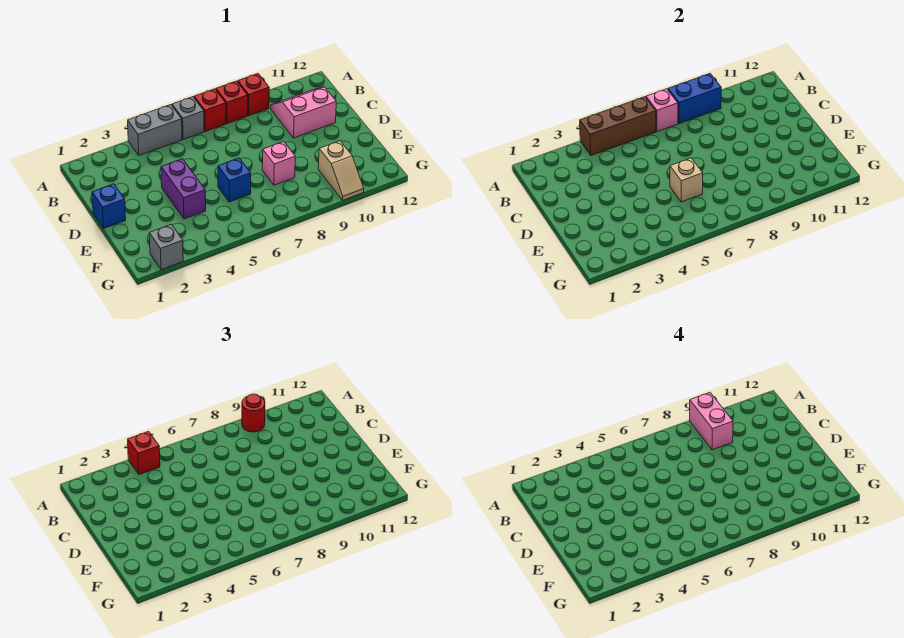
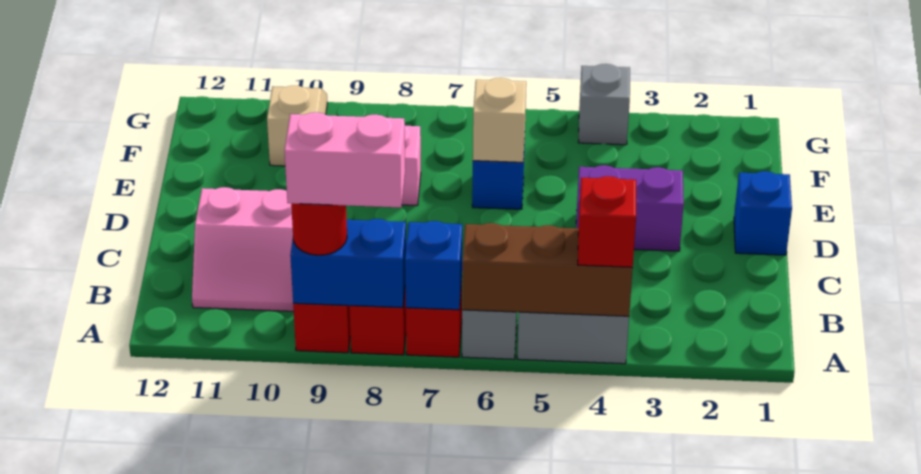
pink brick A7 level 2 -> blue brick A7 level 2
pink brick A9:B9 level 4 -> pink brick A8:A9 level 4
purple brick D4:E4 level 1 -> purple brick D3:D4 level 1
grey brick G2 level 1 -> grey brick G4 level 1

